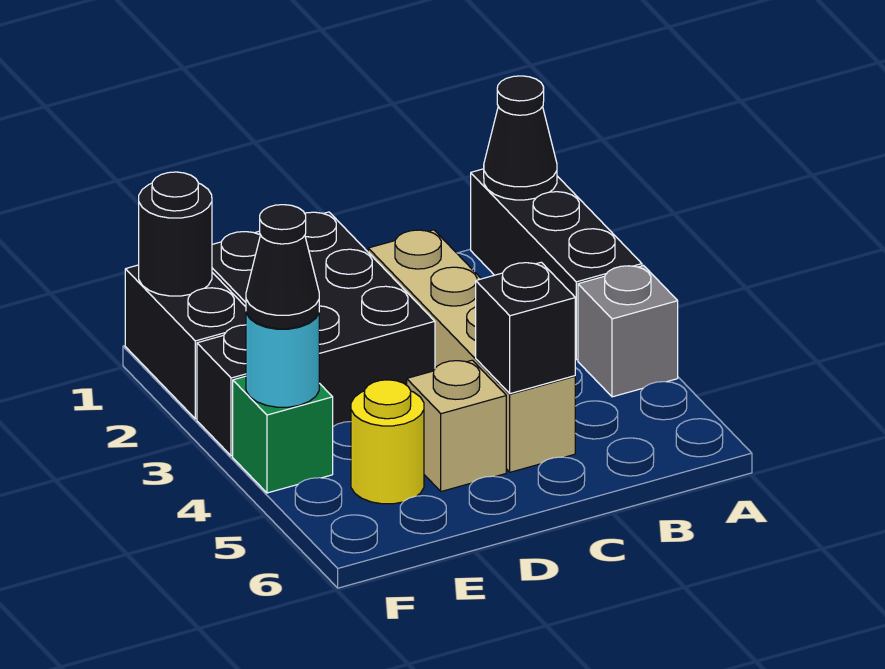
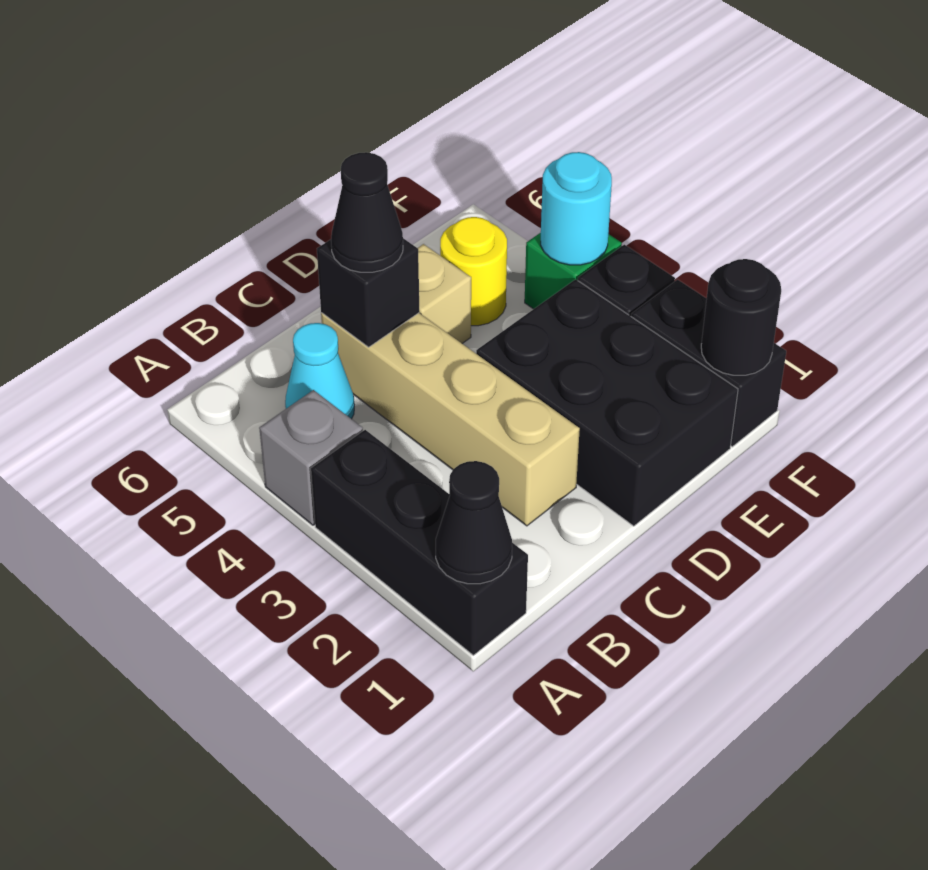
none -> cyan cone B5 level 1
black cone F4 level 3 -> black cone C5 level 3

